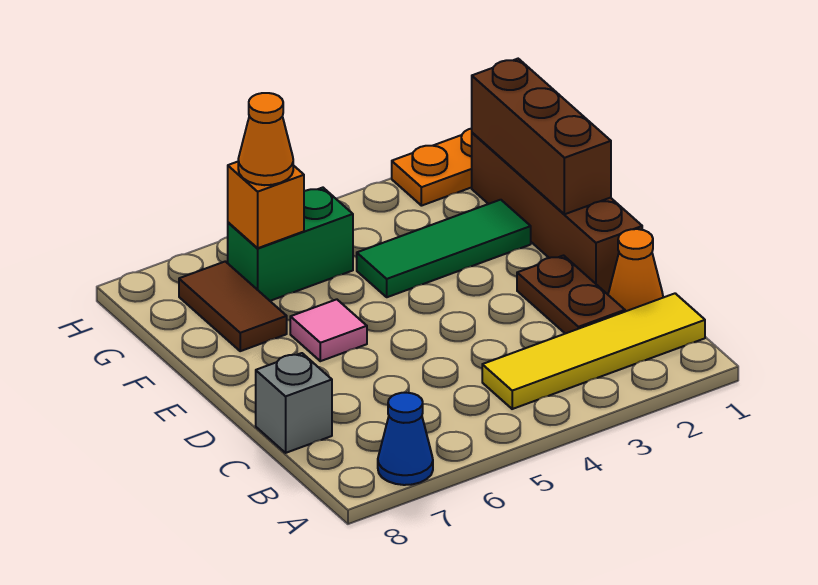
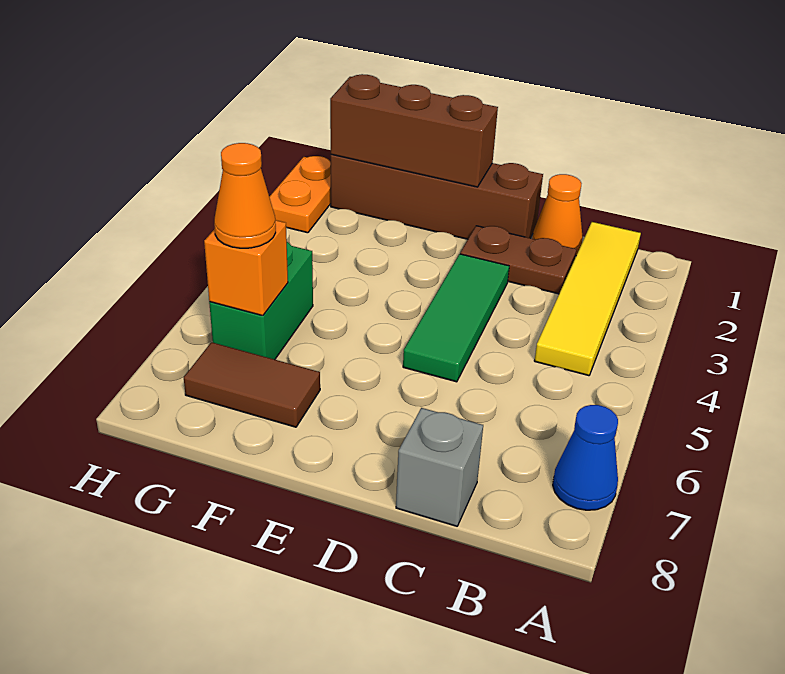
pink tile E6 level 1 -> none
green tile F2:F4 level 1 -> green tile D3:D5 level 1

